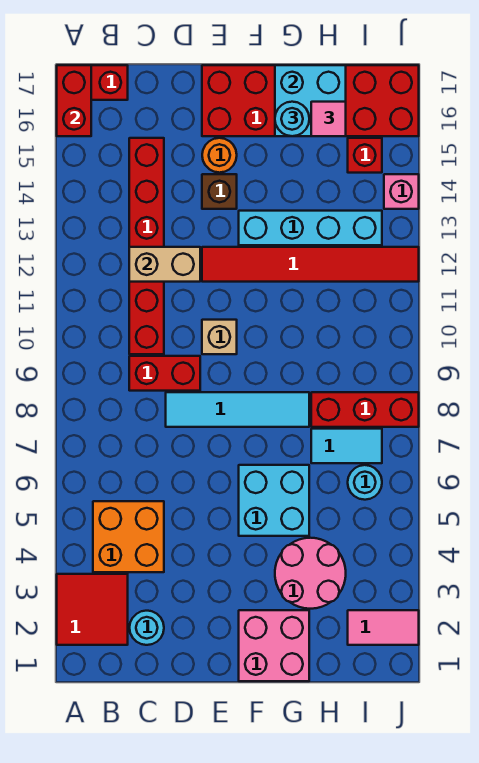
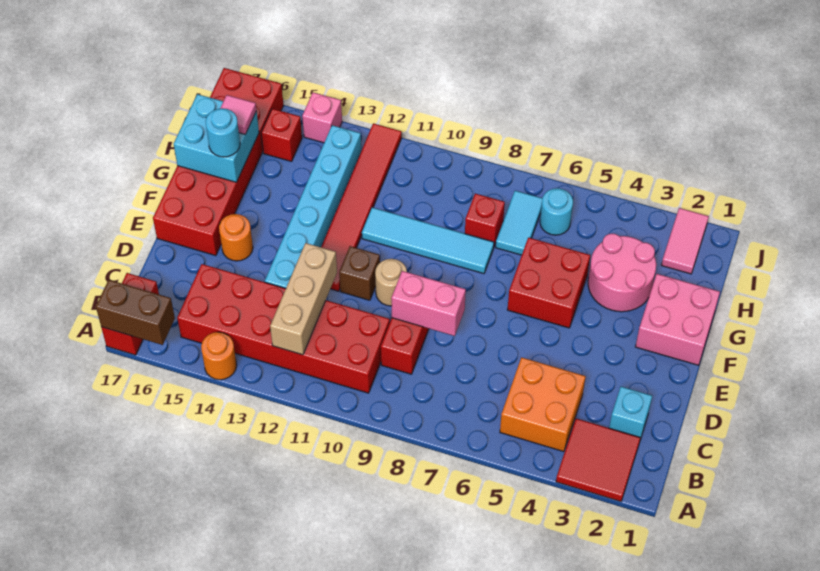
none -> orange round brick A14 level 1
red brick A16:A17 level 2 -> brown brick A16:A17 level 2
cyan round brick C2 level 1 -> cyan brick C2 level 1
red brick C10:C15 level 1 -> red brick B10:C15 level 1
tan brick C12:D12 level 2 -> tan brick B12:D12 level 2
cyan tile D8:G8 level 1 -> cyan tile G8:G11 level 1
none -> pink brick D8:D9 level 2
tan brick E10 level 1 -> tan round brick E10 level 1
brown brick E14 level 1 -> brown brick E11 level 1
cyan brick F5:G6 level 1 -> red brick F5:G6 level 1
cyan brick F13:I13 level 1 -> cyan brick D13:I13 level 1
red brick H8:J8 level 1 -> red brick H8 level 1

